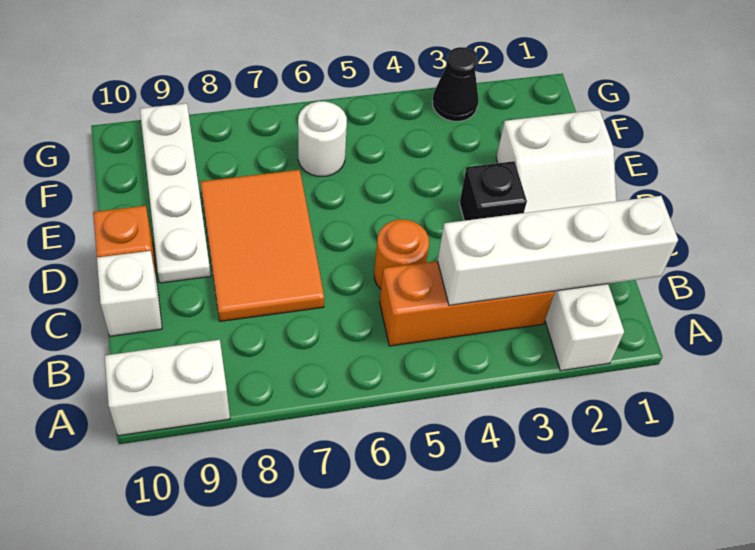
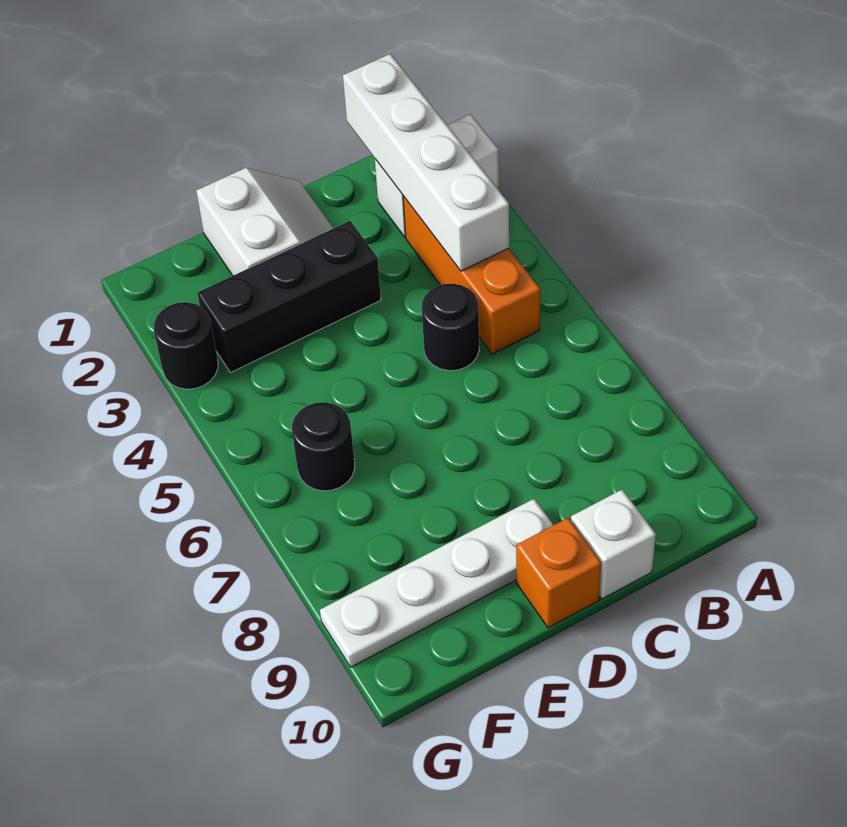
white brick A9:A10 level 1 -> none
orange round brick C5 level 1 -> black round brick C5 level 1
orange tile C7:E8 level 1 -> none
black brick D3 level 1 -> black brick D3:F3 level 1
white round brick F6 level 1 -> black round brick F6 level 1
black cone G3 level 1 -> black round brick G3 level 1

